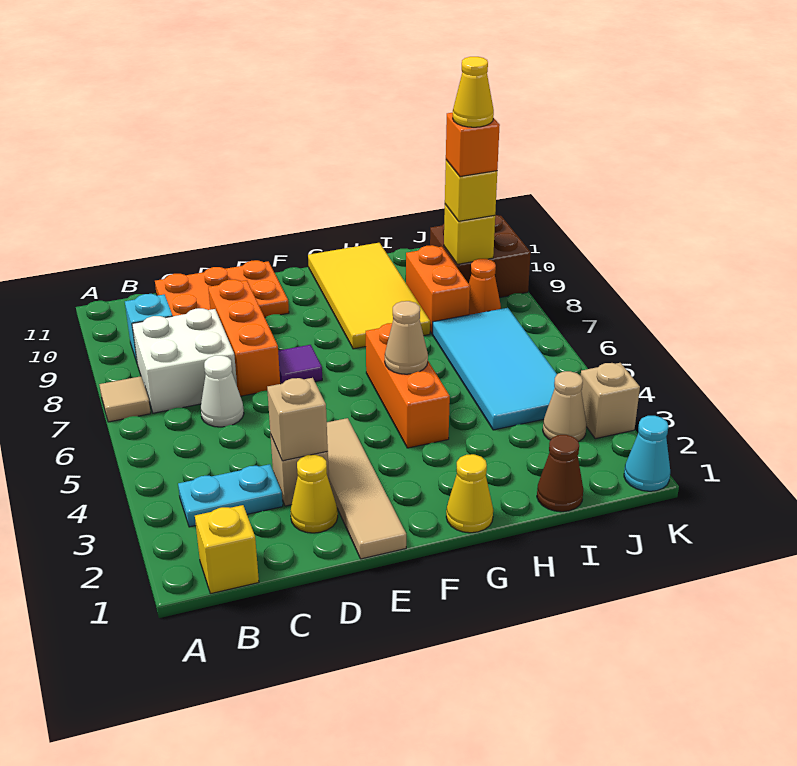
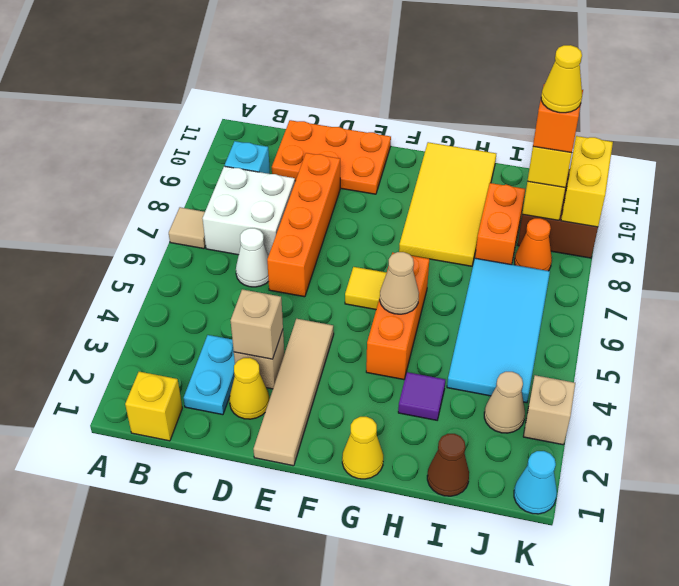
cyan plate B3:C3 level 1 -> cyan plate C2:C3 level 1
orange brick D7:D9 level 1 -> orange brick D6:D9 level 1
purple tile E7 level 1 -> purple tile H3 level 1
none -> yellow tile F6 level 1
none -> yellow brick K9:K10 level 2

